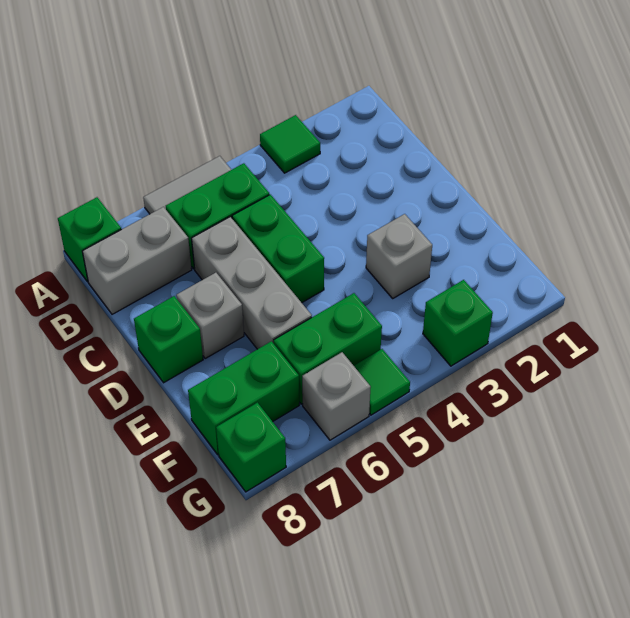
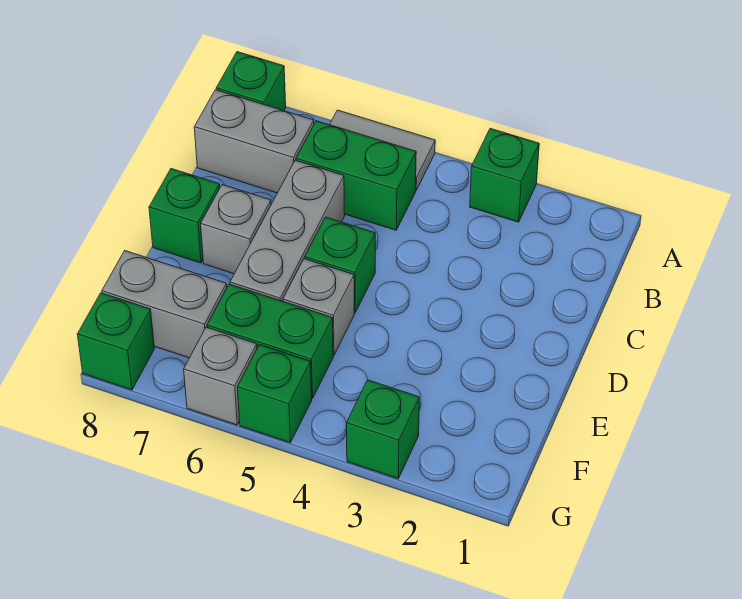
green tile A3 level 1 -> green brick A3 level 1
green brick C5:D5 level 1 -> green brick D5 level 1
grey brick E3 level 1 -> grey brick E5 level 1
green brick F7:F8 level 1 -> grey brick F7:F8 level 1
green tile G5 level 1 -> green brick G5 level 1

